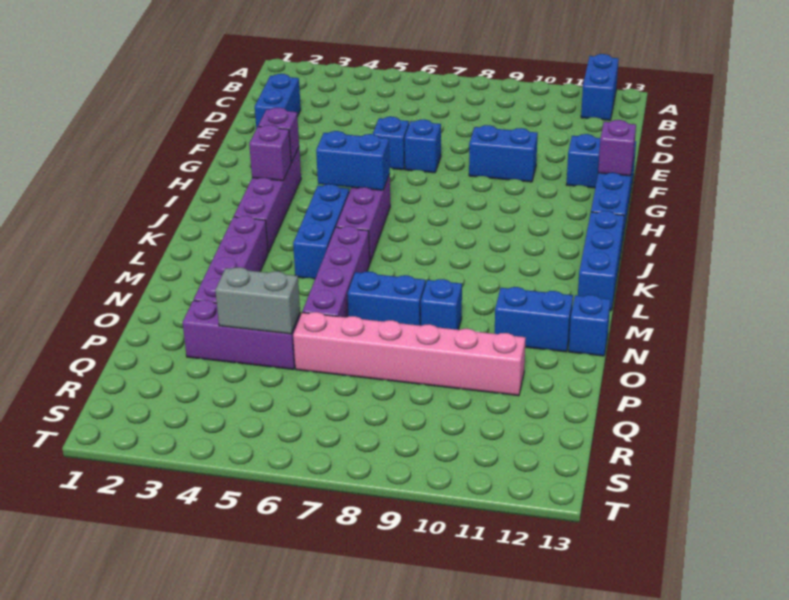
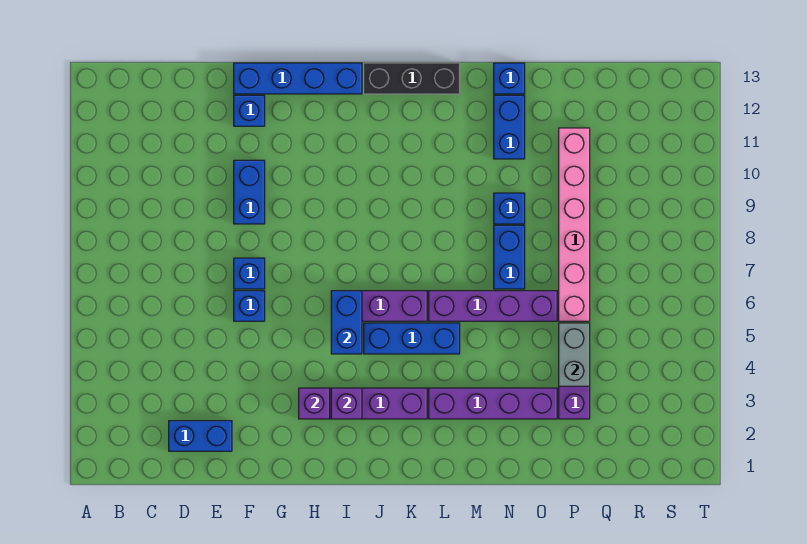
blue brick A12:B12 level 1 -> none
purple brick G13 level 2 -> none
blue brick J13:L13 level 1 -> black brick J13:L13 level 1

